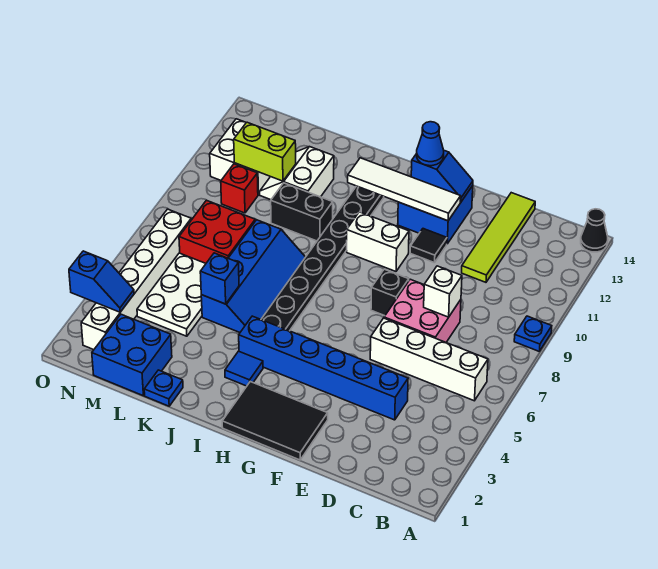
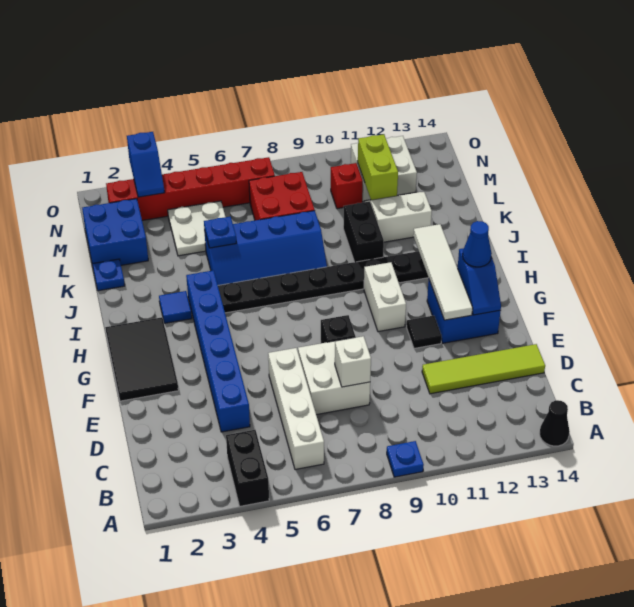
none -> black brick A4:B4 level 1
pink brick D7:E8 level 1 -> white brick D7:E8 level 1
blue brick K5 level 2 -> blue plate K5 level 2
white plate L4:M6 level 1 -> white plate L4:M5 level 1
white brick N2:N7 level 1 -> red brick N2:N7 level 1

